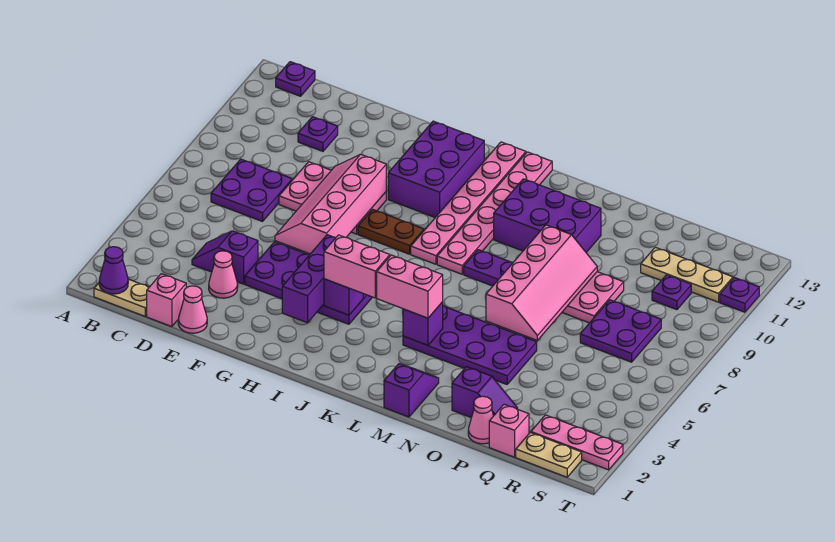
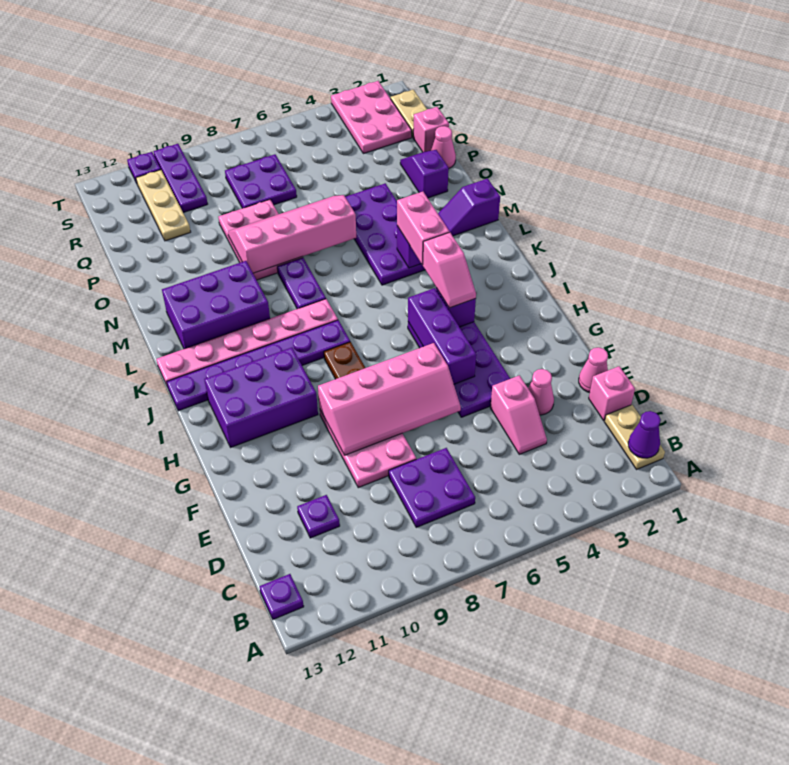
purple slope D4:E4 level 1 top E -> pink slope D4:E4 level 1 top E
purple brick H3:H5 level 2 -> purple brick G5:I5 level 2
pink brick I4:J4 level 3 -> pink slope I4:J4 level 3 top J
pink plate J8:J13 level 1 -> purple plate J8:J13 level 1
purple brick L10:N11 level 1 -> purple brick L10:M12 level 1
pink plate R2:T2 level 1 -> pink plate R2:T3 level 1
purple plate R10 level 1 -> purple plate R10:T10 level 1

